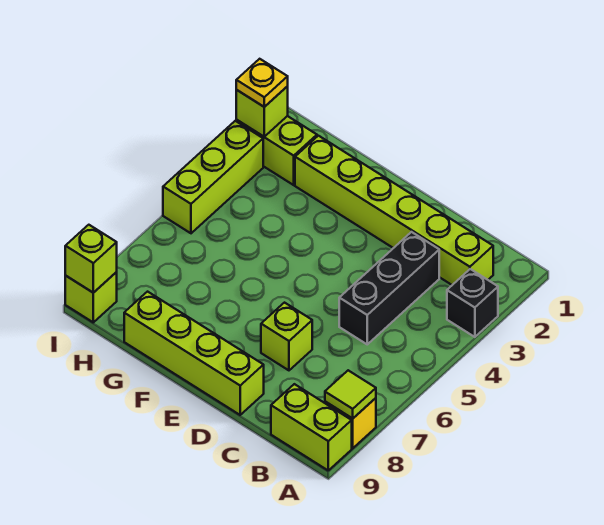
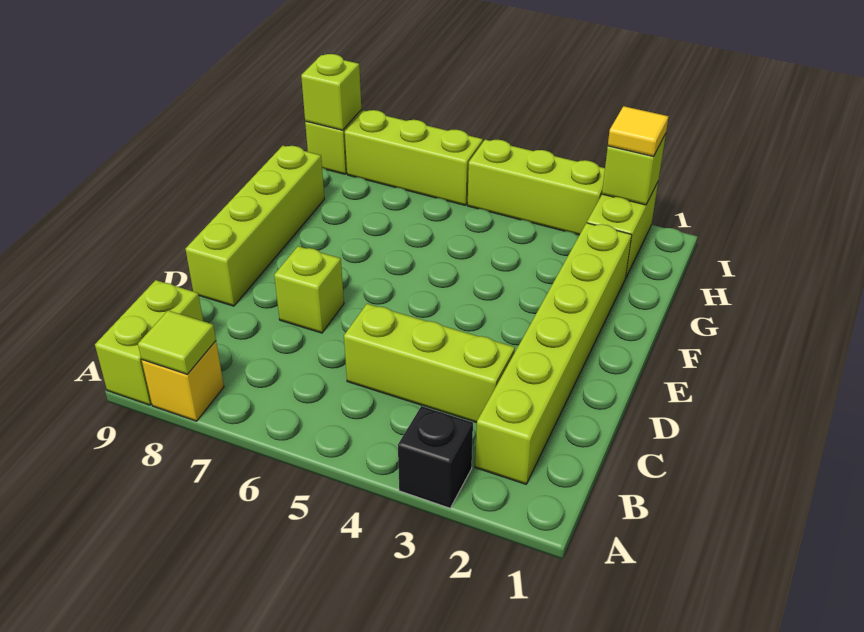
black brick C3:C5 level 1 -> lime brick C3:C5 level 1
yellow plate I2 level 3 -> yellow tile I2 level 3
none -> lime brick I6:I8 level 1

